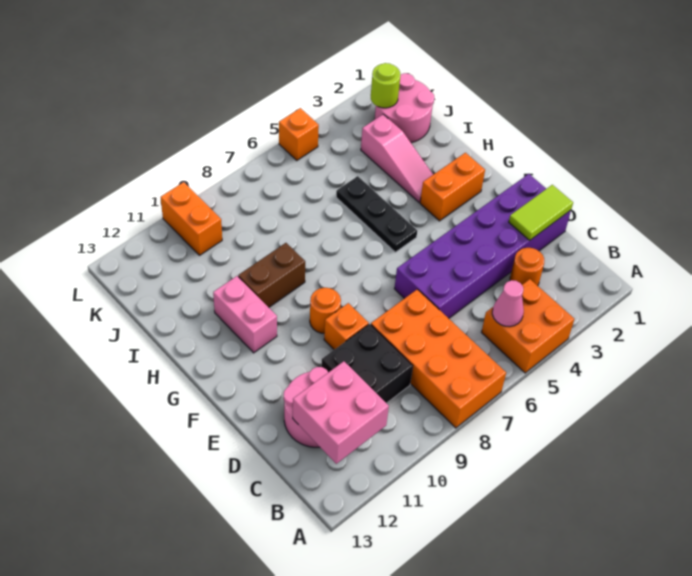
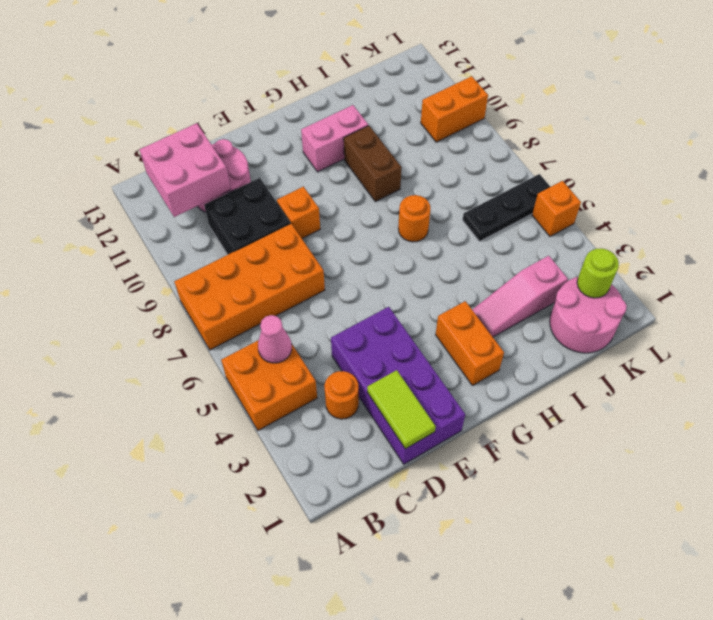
purple brick D1:E6 level 1 -> purple brick D1:E4 level 1
orange round brick F9 level 1 -> orange round brick H7 level 1
black plate G5:I5 level 1 -> black plate J6:L6 level 1

